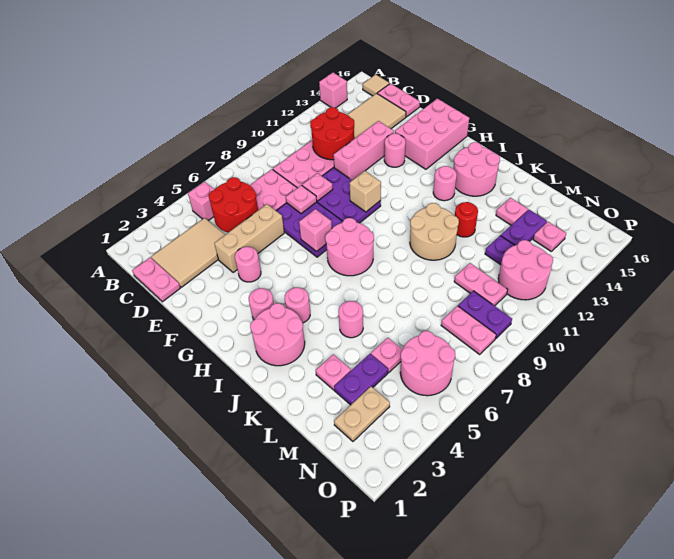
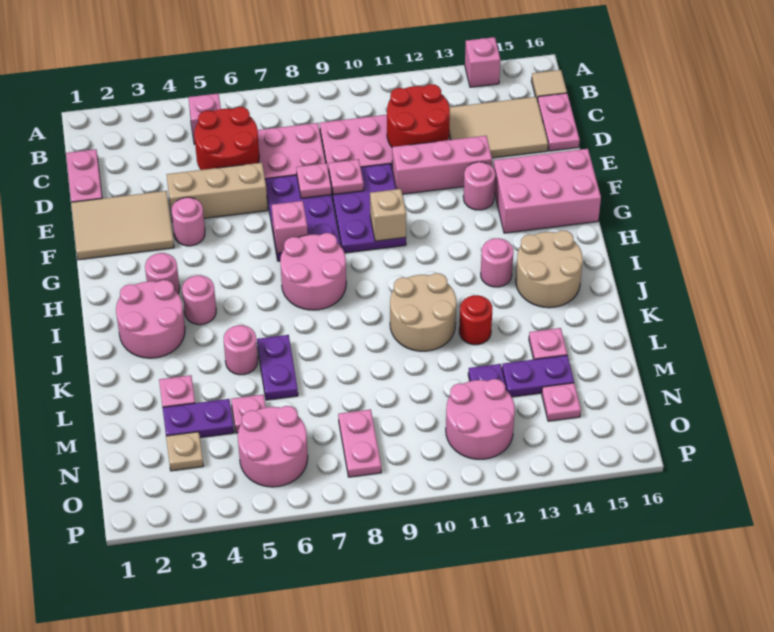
tan tile C2:D4 level 1 -> tan tile E1:F3 level 1
pink round brick I14:J15 level 1 -> tan round brick I14:J15 level 1
pink plate M10:N10 level 1 -> none
tan plate N2:N3 level 1 -> tan plate N3 level 1
purple plate N9:O9 level 1 -> purple plate K6:L6 level 1

